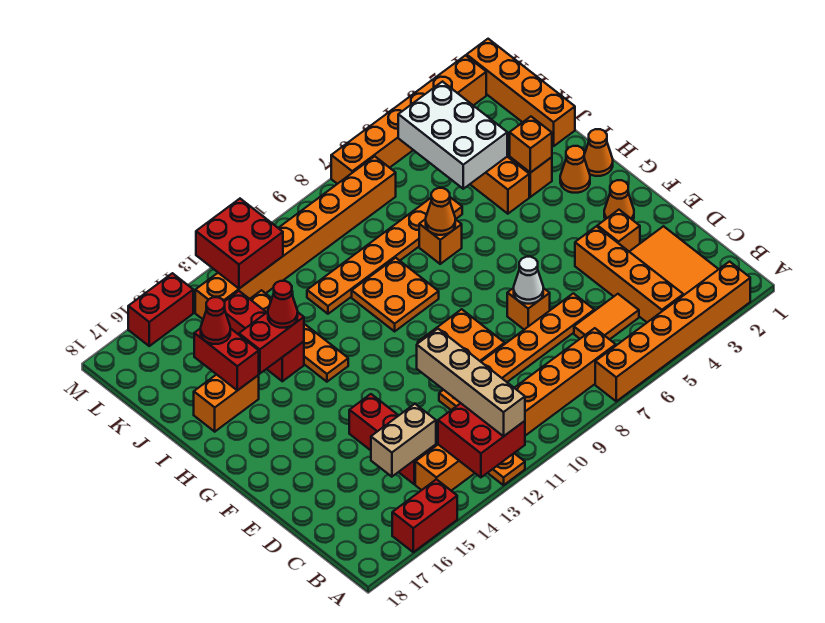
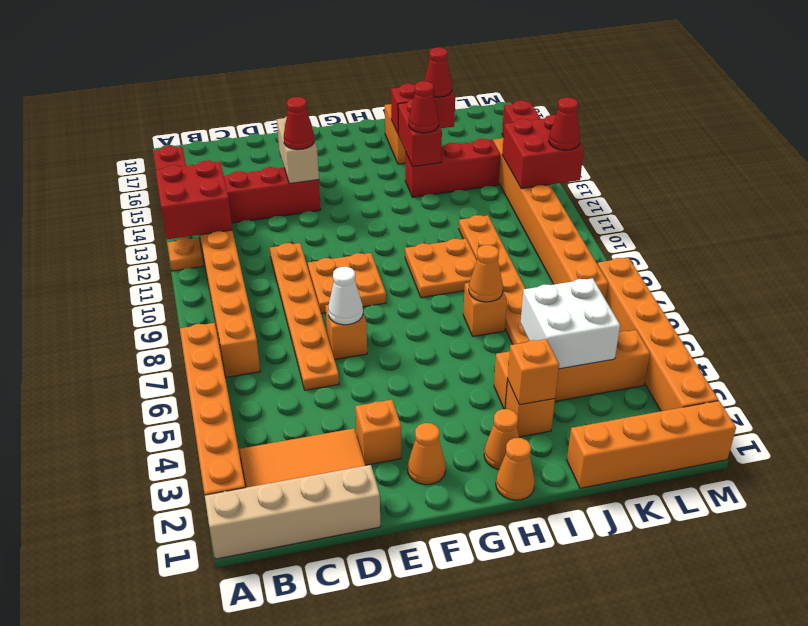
tan brick A12:D12 level 3 -> tan brick A1:D1 level 1
orange brick B4:E4 level 1 -> none
orange tile C5:C6 level 1 -> none
tan brick C14:C15 level 2 -> tan brick E14:E15 level 2
none -> red cone E14 level 3
orange plate H13:K13 level 1 -> none
white brick J4:L5 level 2 -> white brick J4:K5 level 2
none -> red cone M12 level 3

